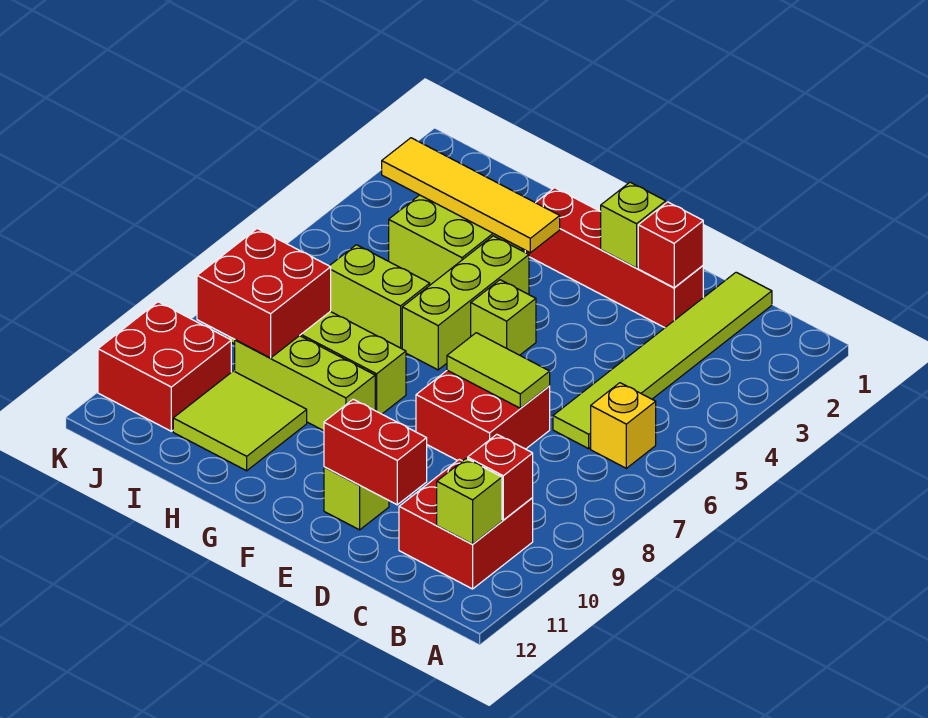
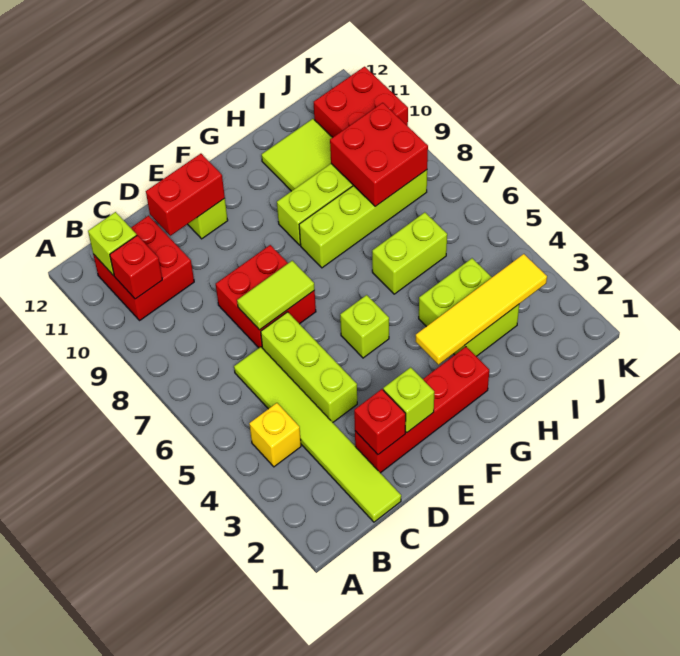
yellow brick B6 level 1 -> yellow brick B4 level 1
lime brick G4:G6 level 1 -> lime brick D4:D6 level 1

